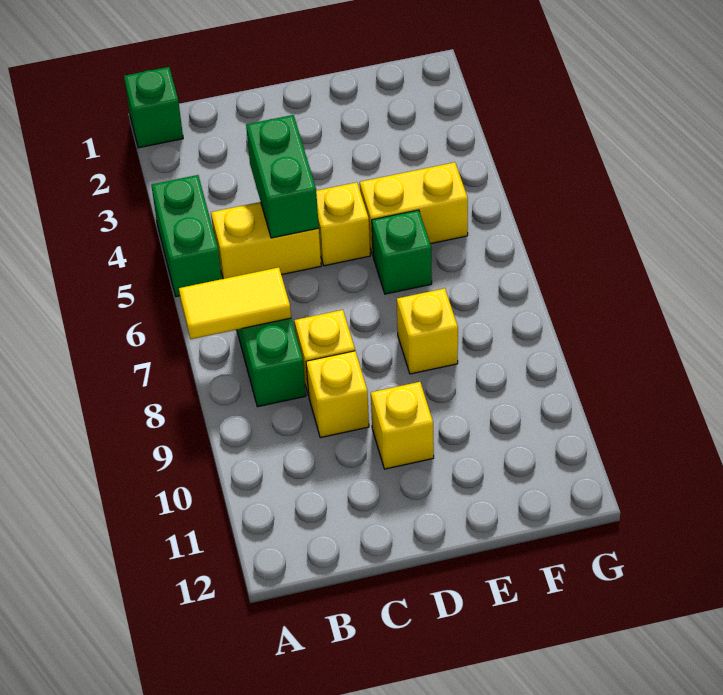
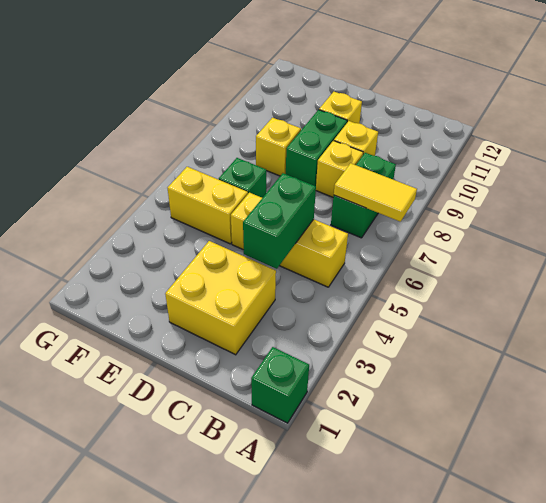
green brick A4:A5 level 1 -> green brick D8:D9 level 1
none -> yellow brick C2:D3 level 1

